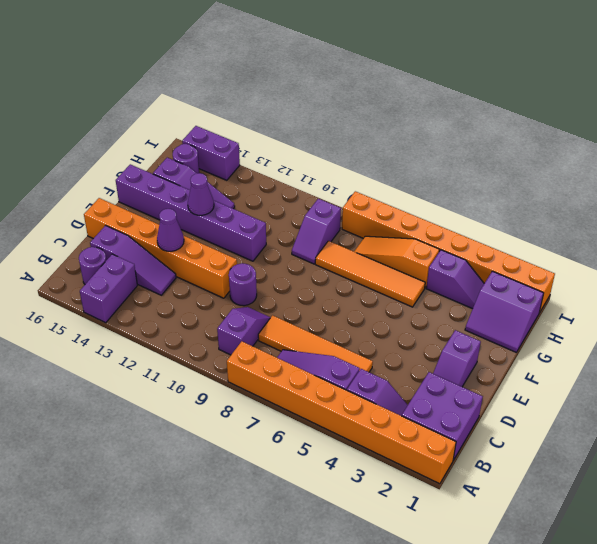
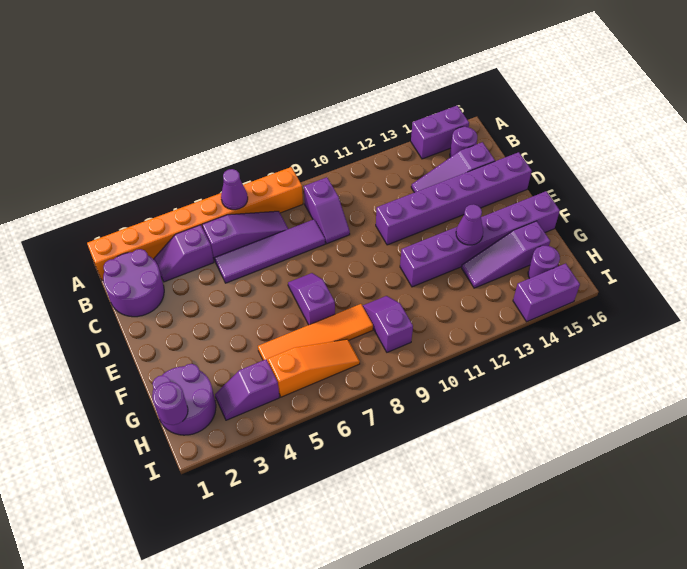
purple brick A14:B14 level 1 -> purple brick A14:A15 level 1
purple brick B1:C2 level 1 -> purple round brick B1:C2 level 1
orange tile C5:C8 level 1 -> purple tile C5:C8 level 1
purple slope D2:E2 level 1 top E -> purple slope E7:F7 level 1 top F
purple round brick D10 level 1 -> purple round brick H1 level 2
orange brick D11:D16 level 1 -> purple brick D11:D16 level 1
purple cone D13 level 2 -> purple cone A6 level 2
purple slope G1:H2 level 1 top H -> purple round brick G1:H2 level 1
orange brick I1:I8 level 1 -> none

